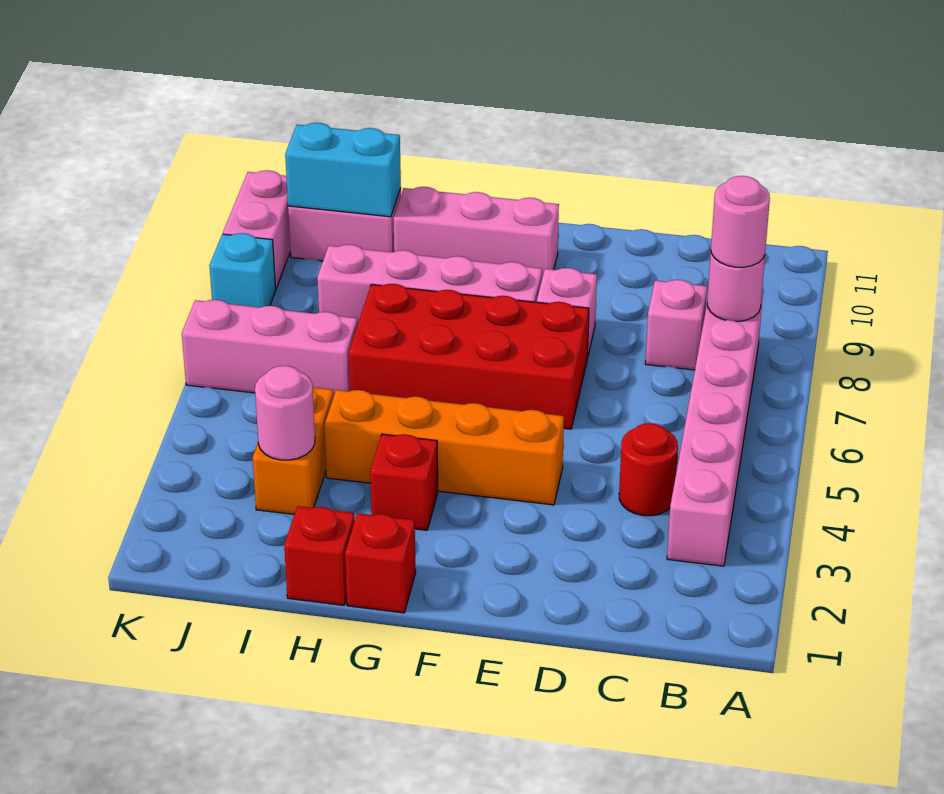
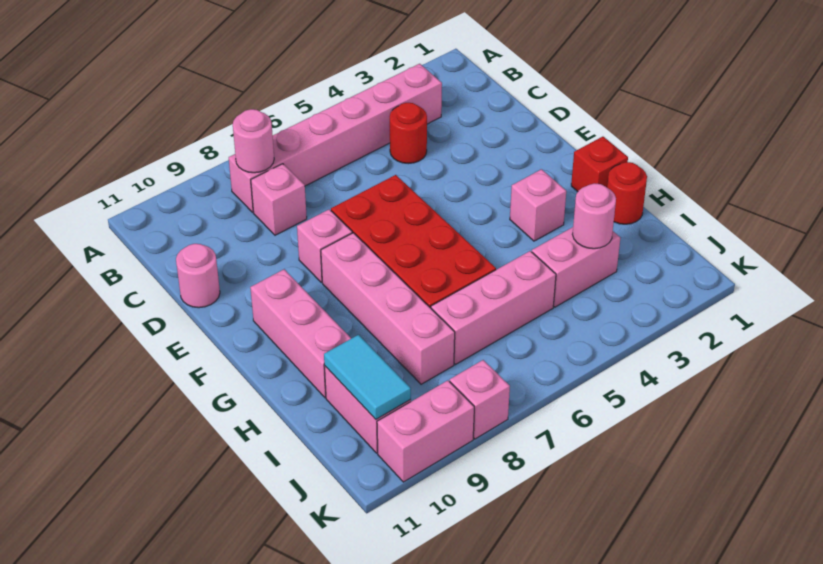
pink round brick B8 level 3 -> pink round brick D11 level 1
orange brick E4:H4 level 1 -> none
red brick G3 level 1 -> pink brick G3 level 1
red brick H1 level 1 -> red round brick H1 level 1
orange brick I3:I4 level 1 -> pink brick I3:I4 level 1
pink brick I6:K6 level 1 -> pink brick I5:I7 level 1
cyan brick I10:J10 level 2 -> cyan tile I10:J10 level 2
cyan brick K8 level 1 -> pink brick K8 level 1

